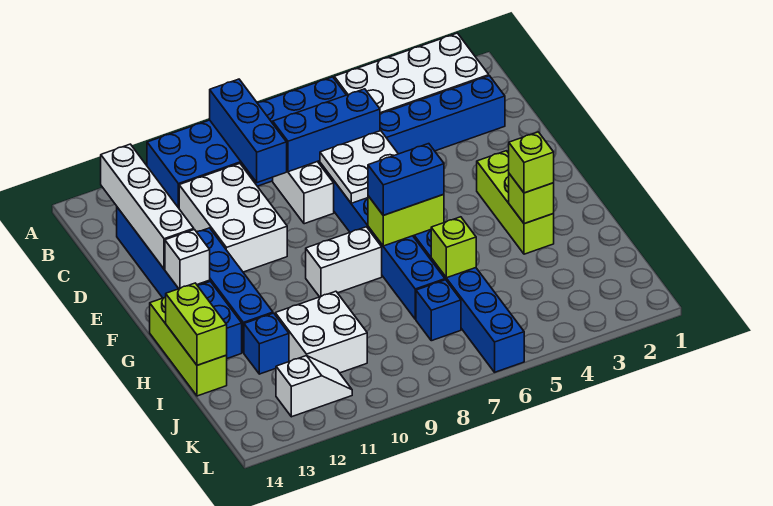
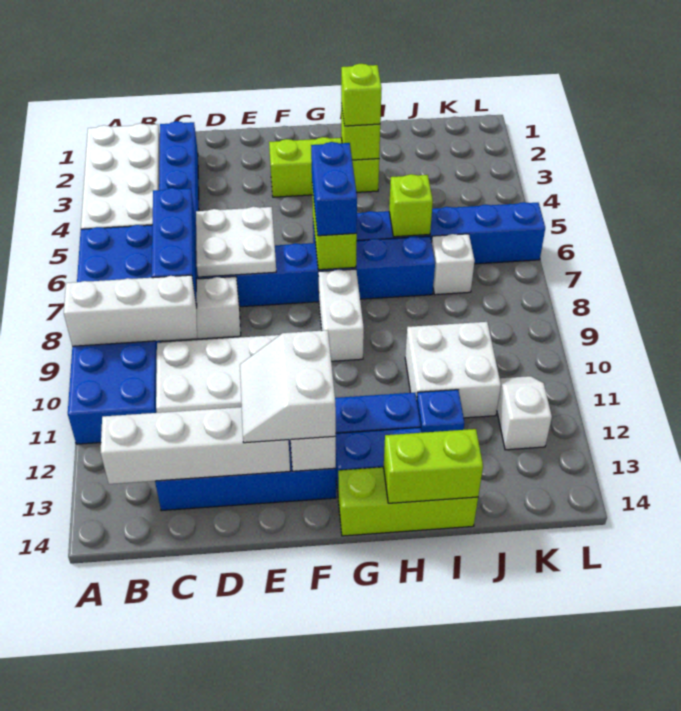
blue brick A9:C9 level 2 -> white brick A9:C9 level 2
none -> white slope E12:F13 level 3 top F
blue brick J7 level 1 -> white brick J7 level 1

